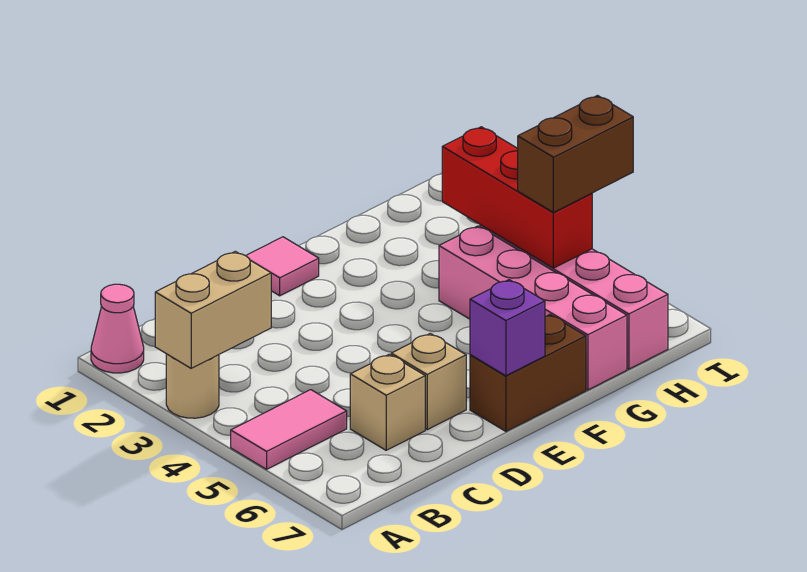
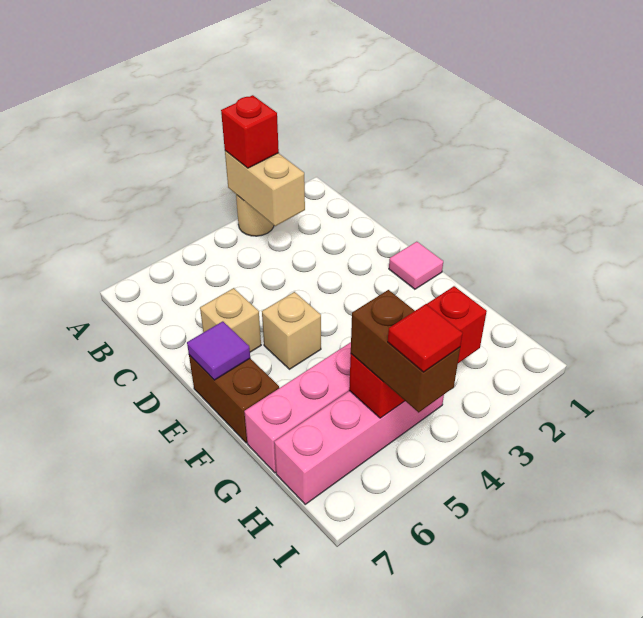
pink cone A1 level 1 -> none
none -> red brick A3 level 3
pink tile A5:B5 level 1 -> none
tan brick C6 level 1 -> tan brick E5 level 1
purple brick E7 level 2 -> purple tile E7 level 2
none -> red tile I5 level 4

